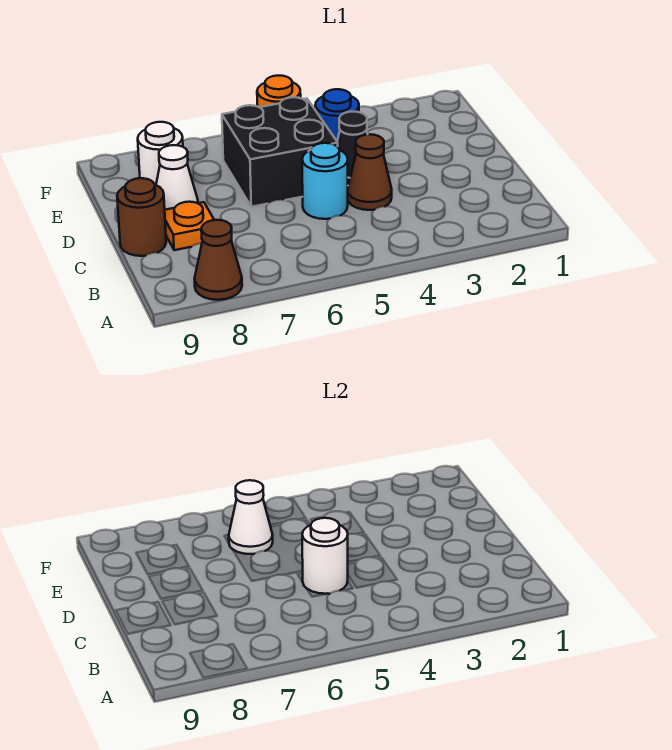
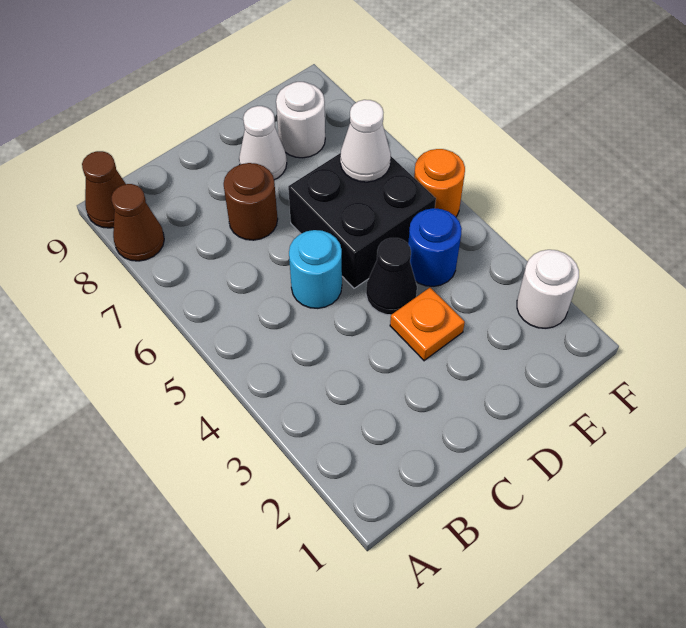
brown cone C4 level 1 -> brown cone A9 level 1
white round brick C5 level 2 -> white round brick F2 level 1
orange plate C8 level 1 -> orange plate D3 level 1
brown round brick C9 level 1 -> brown round brick C7 level 1

